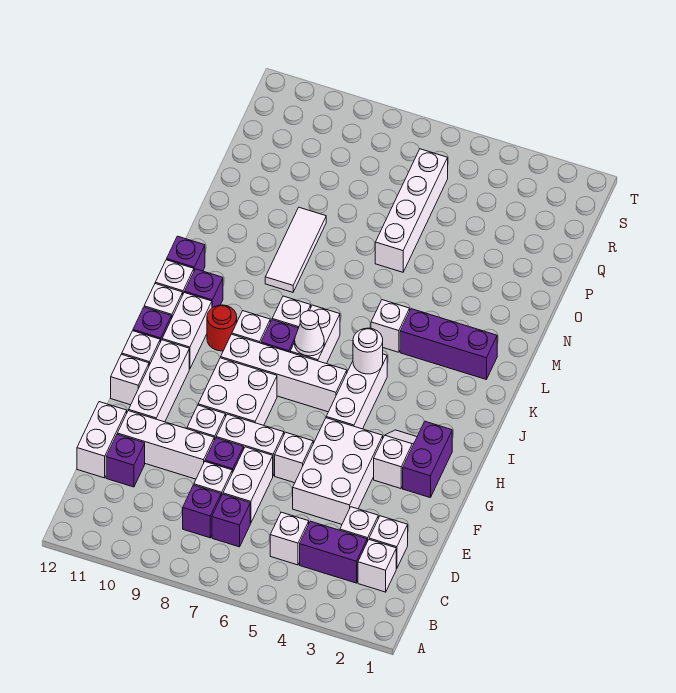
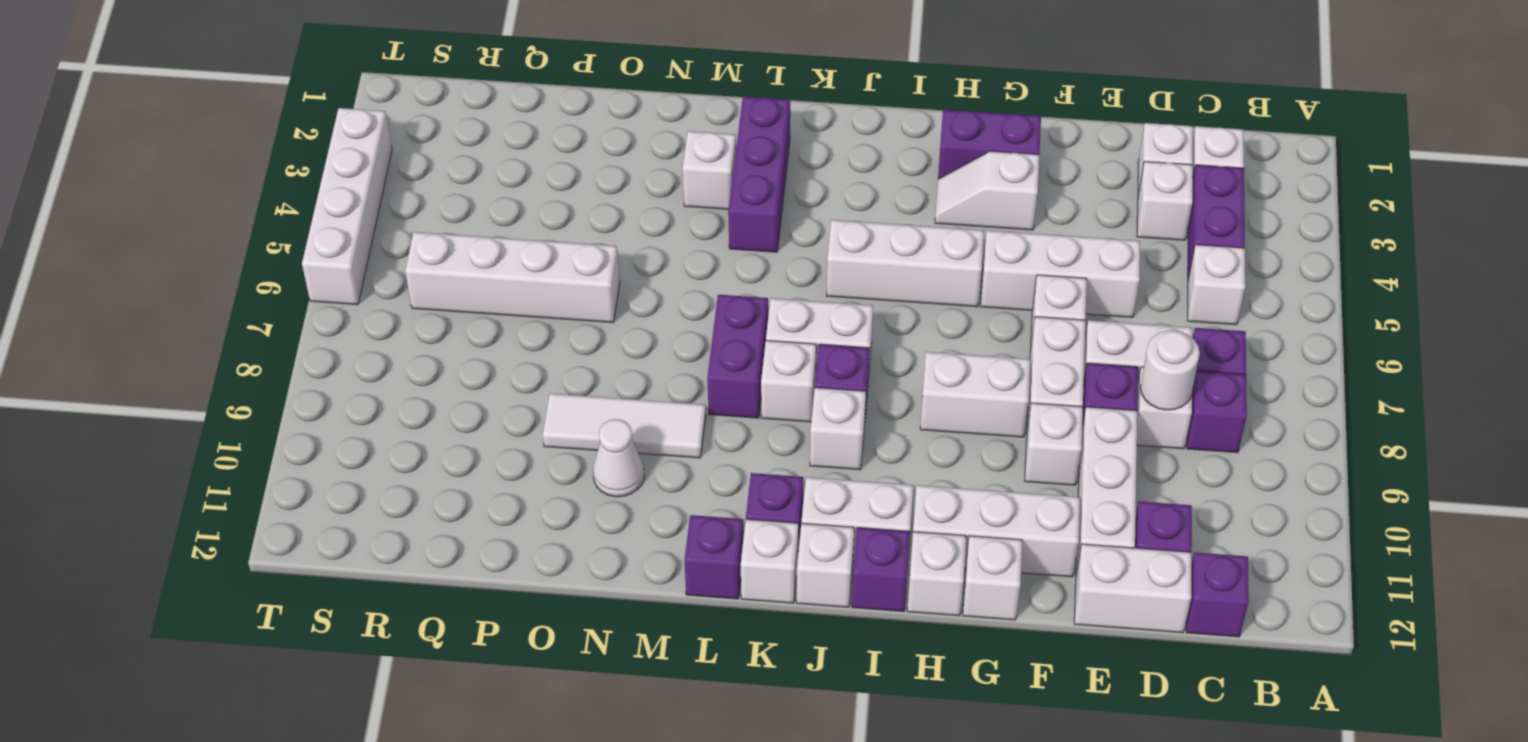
none -> purple brick C12 level 1
white brick E4:G5 level 1 -> white brick E5:G5 level 1
white brick G8:H9 level 1 -> white brick G8:H8 level 1
white brick I6:I9 level 1 -> white brick T3:T6 level 1
white round brick J5 level 2 -> white round brick D8 level 2
white cone J7 level 2 -> white cone N10 level 1
red round brick J10 level 1 -> none
white brick L5 level 1 -> white brick M3 level 1
none -> purple brick L7:L8 level 1

